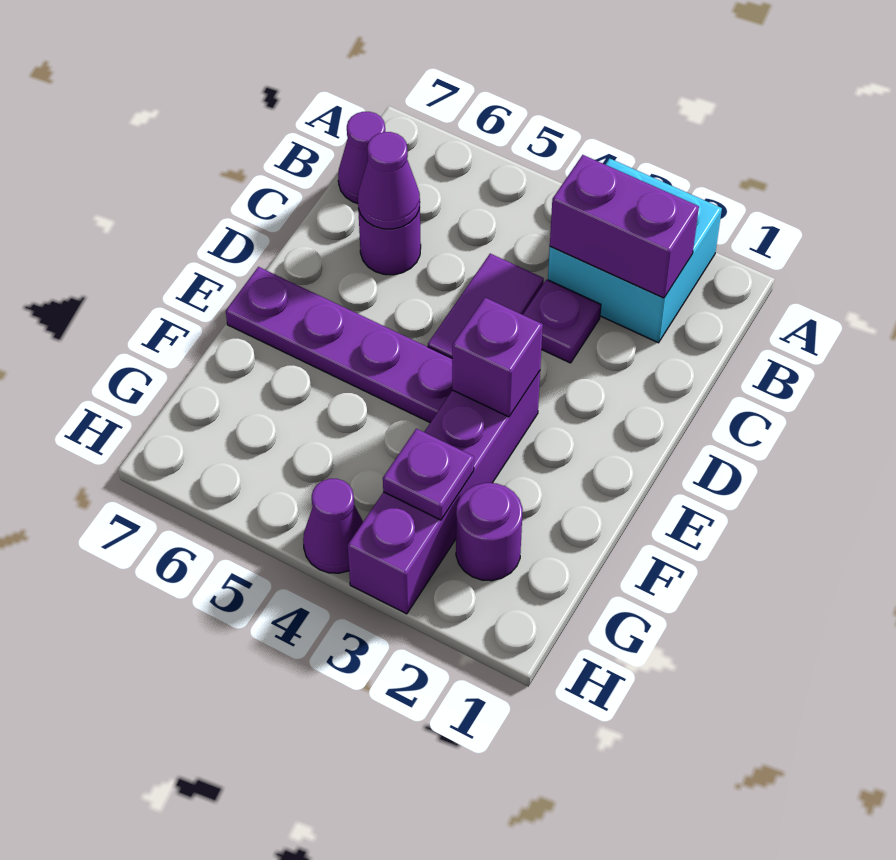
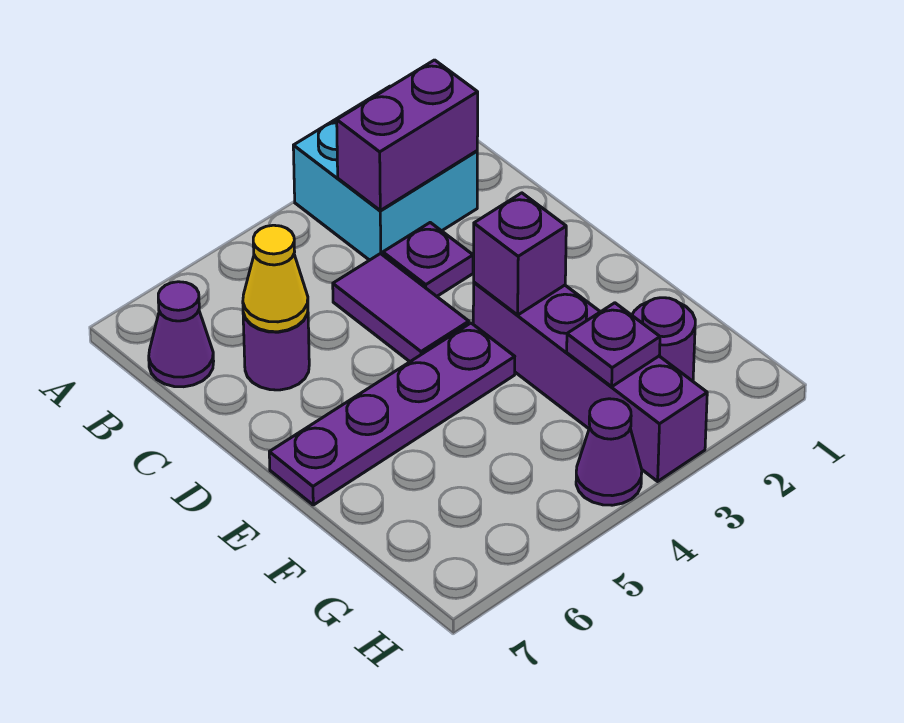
purple cone C6 level 2 -> yellow cone C6 level 2

